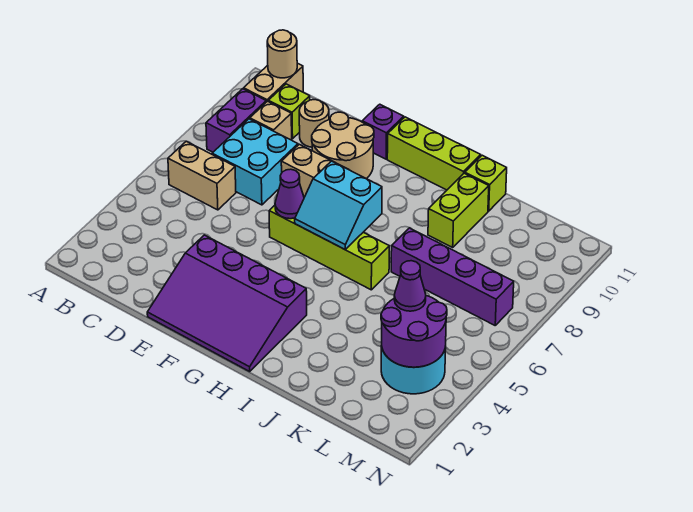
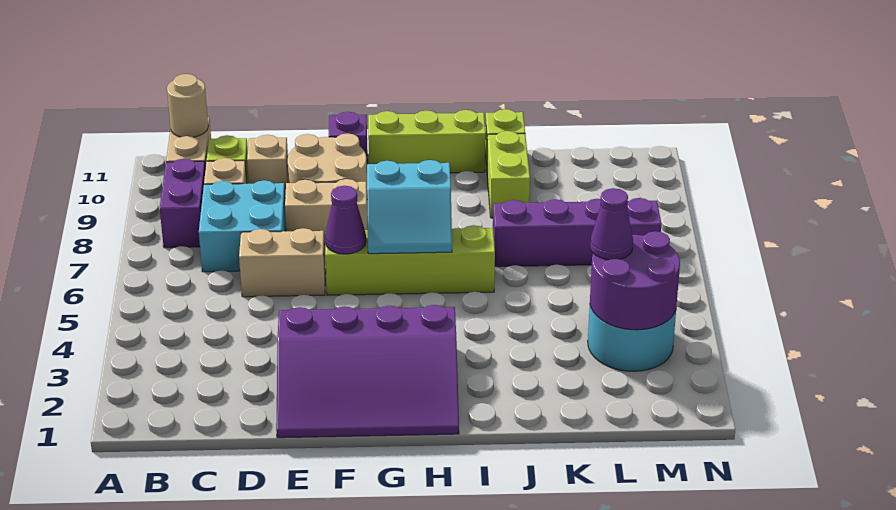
tan brick B6:C6 level 1 -> tan brick D6:E6 level 1
tan round brick D10 level 1 -> tan brick D10 level 1

